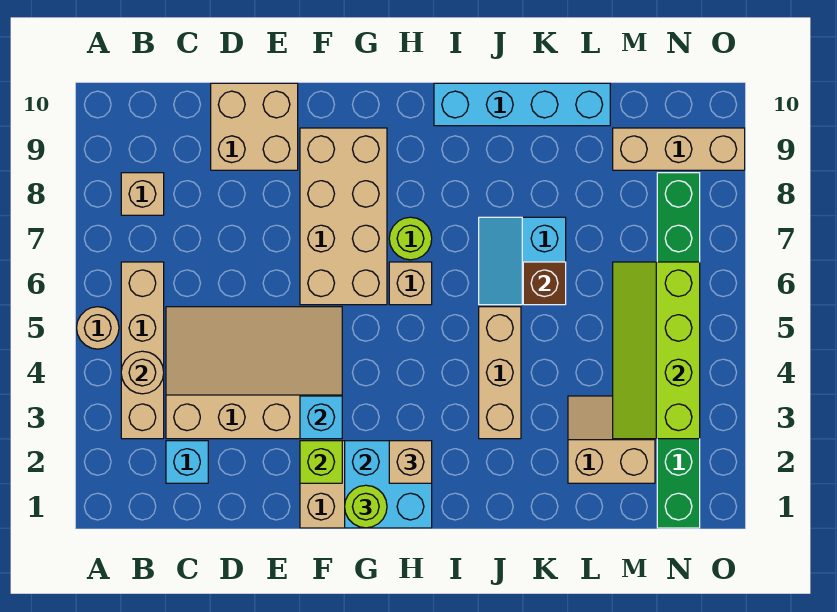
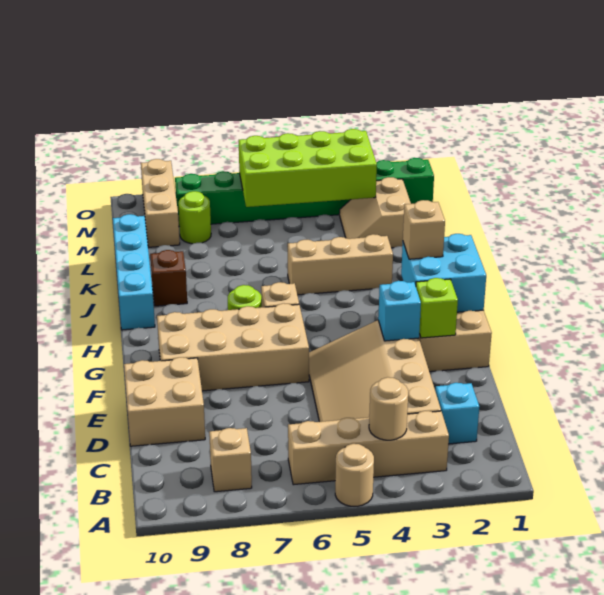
lime round brick G1 level 3 -> lime round brick M8 level 1
cyan slope J6:K7 level 1 top K -> none
brown brick K6 level 2 -> brown brick J9 level 1
lime slope M3:N6 level 2 top N -> lime brick M3:N6 level 2

